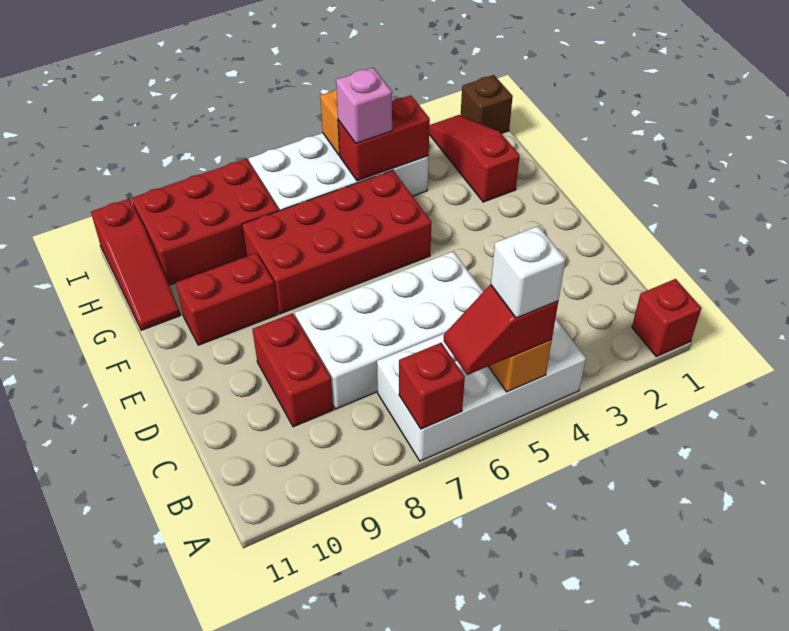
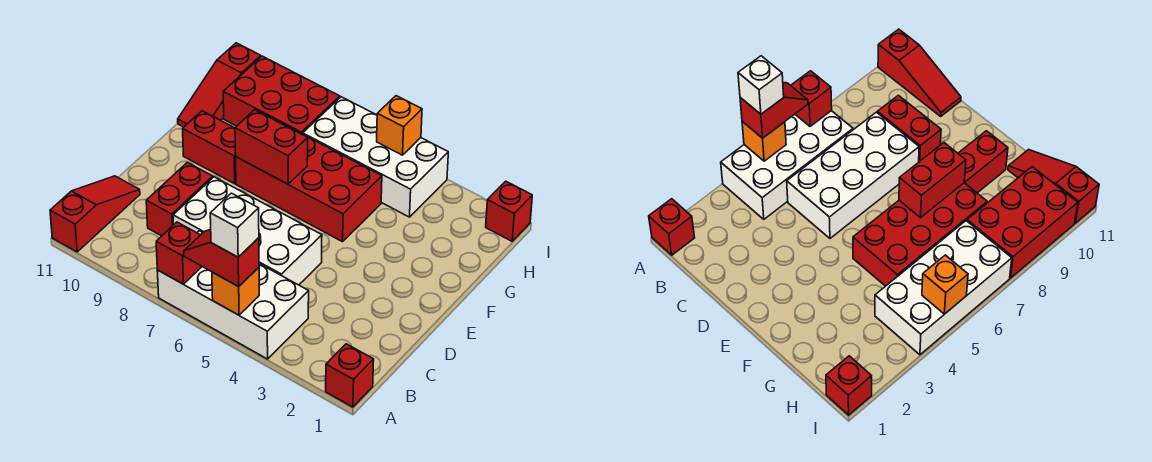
red slope G2:I2 level 1 top G -> red slope A11:C11 level 1 top A
red brick H4:H5 level 2 -> red brick F7:F8 level 2
pink brick H5 level 3 -> none
brown brick I1 level 1 -> red brick I1 level 1

